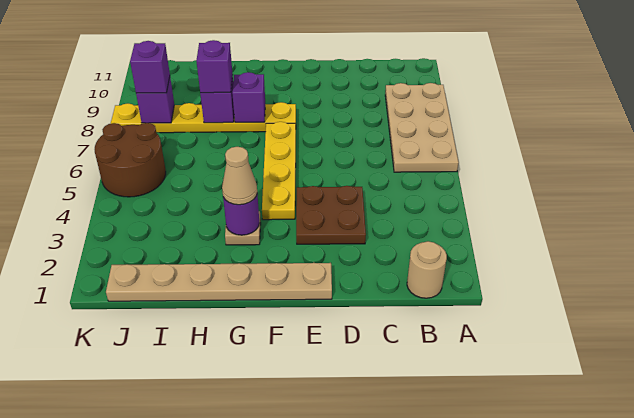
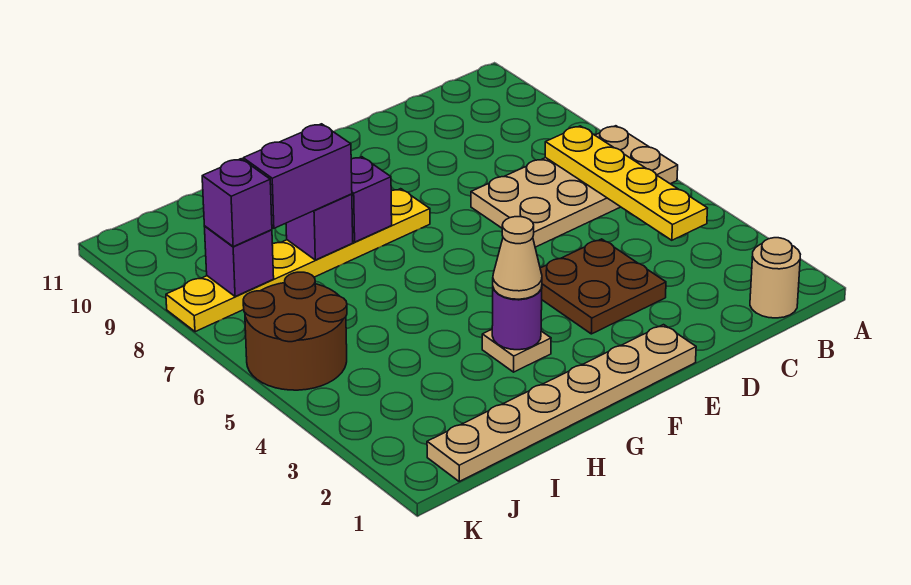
tan plate A6:B9 level 1 -> tan plate A6:D7 level 1
yellow plate F4:F7 level 1 -> yellow plate B4:B7 level 2
purple brick H8 level 3 -> purple brick H8:I8 level 3

